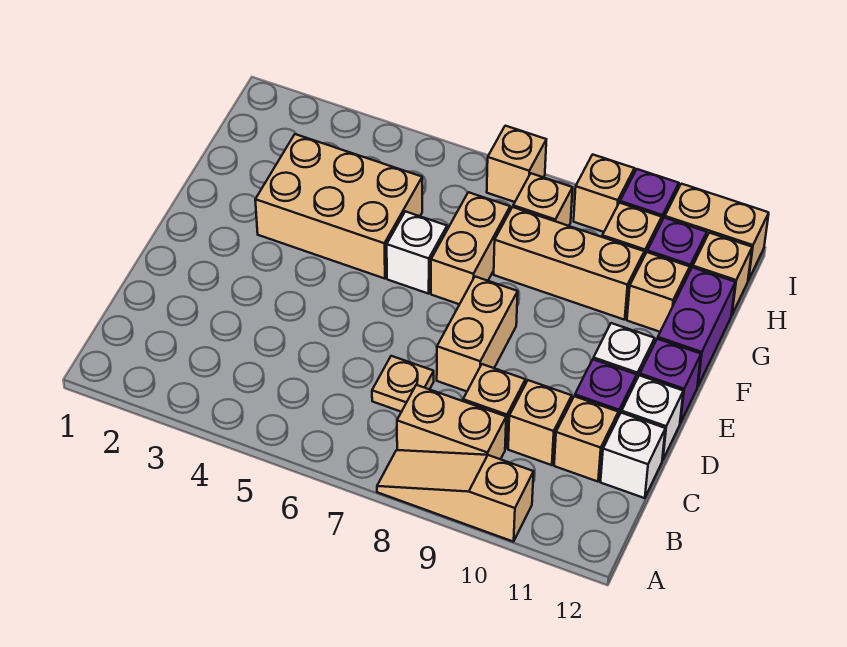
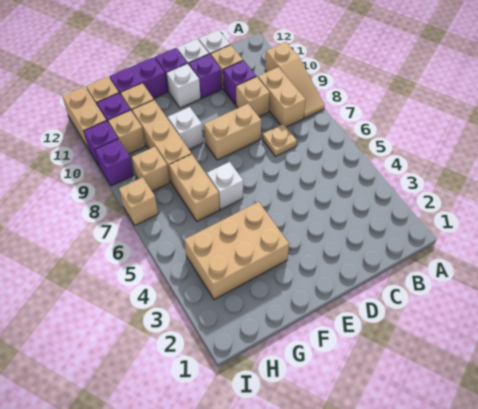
tan brick C10 level 1 -> purple brick C10 level 1
tan brick F3:G5 level 1 -> tan brick F3:H4 level 1
tan brick F7:G7 level 1 -> tan brick G6:G7 level 1
none -> white brick F9 level 1
tan brick I9 level 1 -> purple brick I9 level 1

